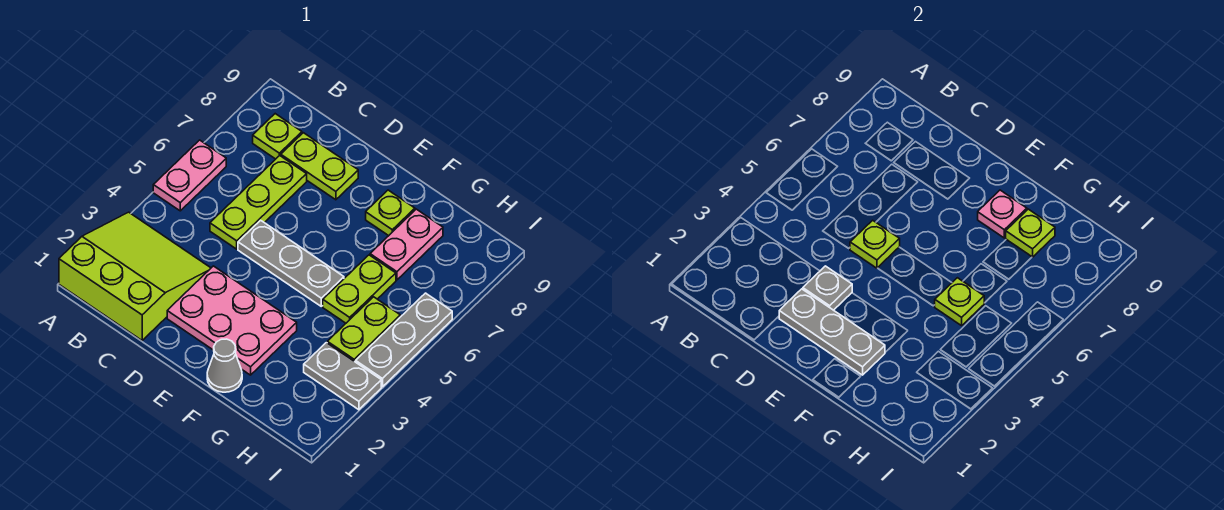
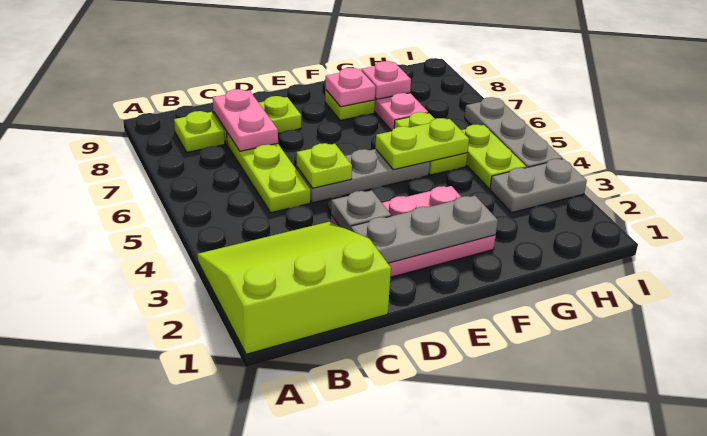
pink plate A5:A6 level 1 -> pink plate C7:C8 level 2
grey cone F1 level 1 -> none
lime plate G5 level 2 -> lime plate F5:G5 level 2
lime plate G8 level 2 -> pink plate G8 level 2

